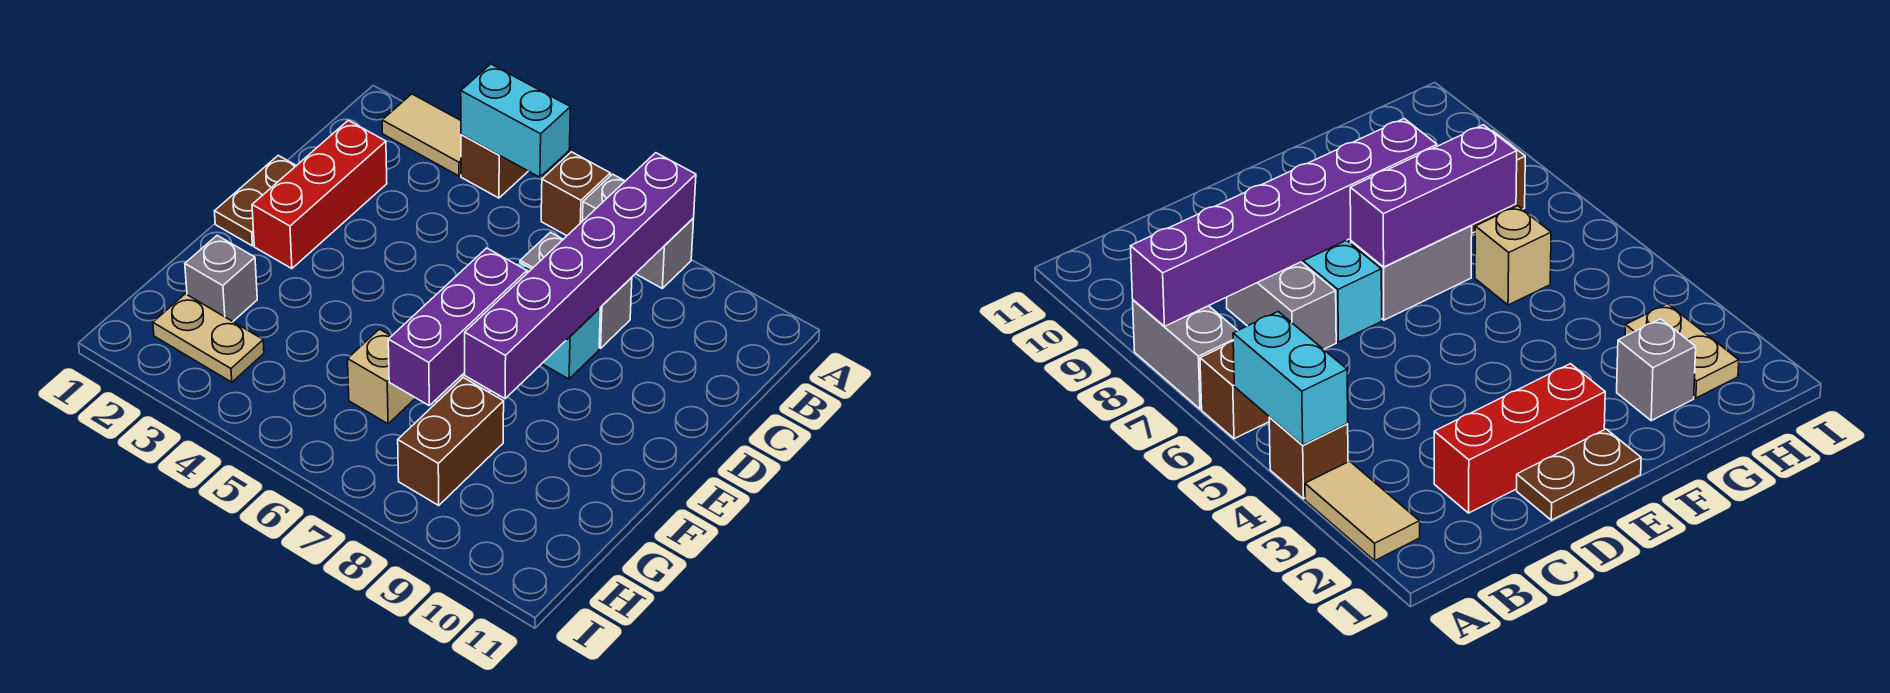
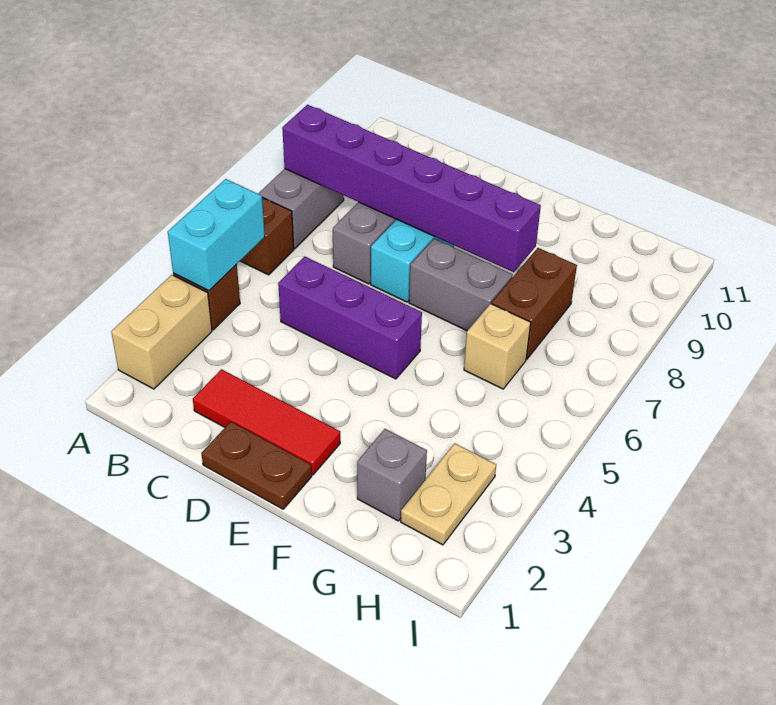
tan tile A2:A3 level 1 -> tan brick A2:A3 level 1
red brick C2:E2 level 1 -> red tile C2:E2 level 1
purple brick E7:G7 level 2 -> purple brick C5:E5 level 1
brown brick G8:H8 level 1 -> brown brick G7:G8 level 1

